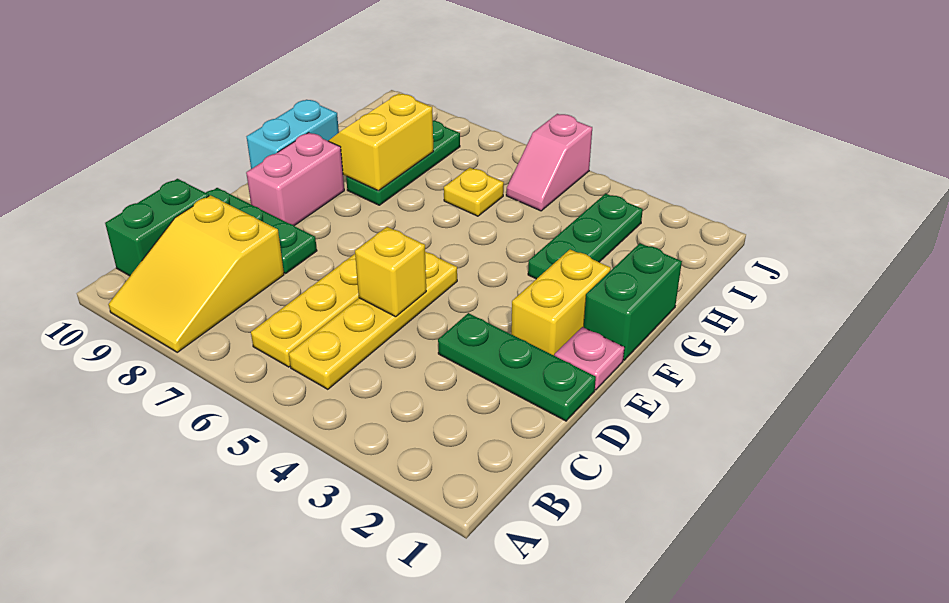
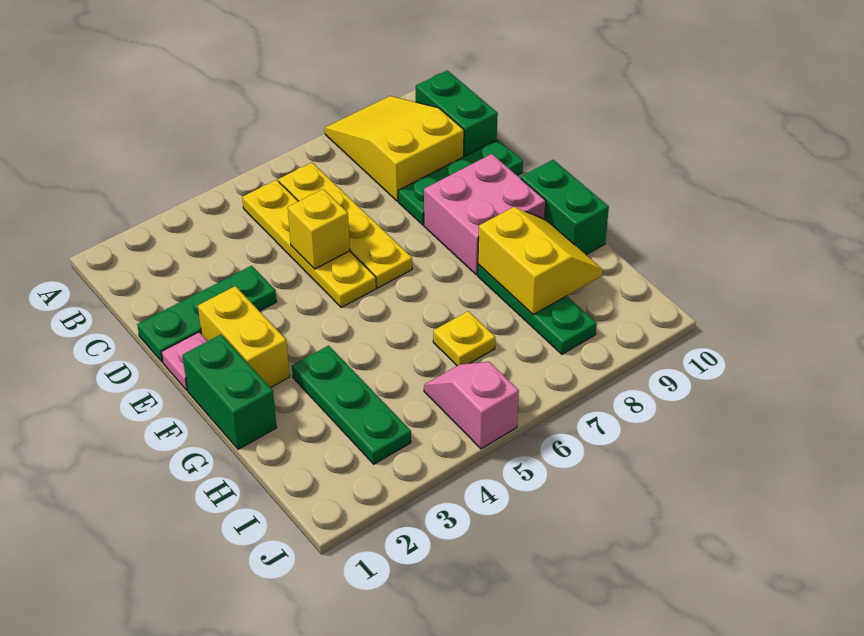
pink brick E9:F9 level 1 -> pink brick E8:F9 level 1
cyan brick F10:G10 level 1 -> green brick F10:G10 level 1

